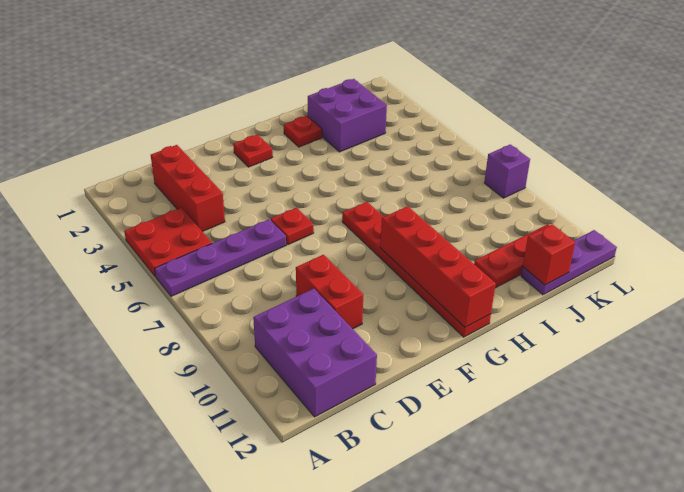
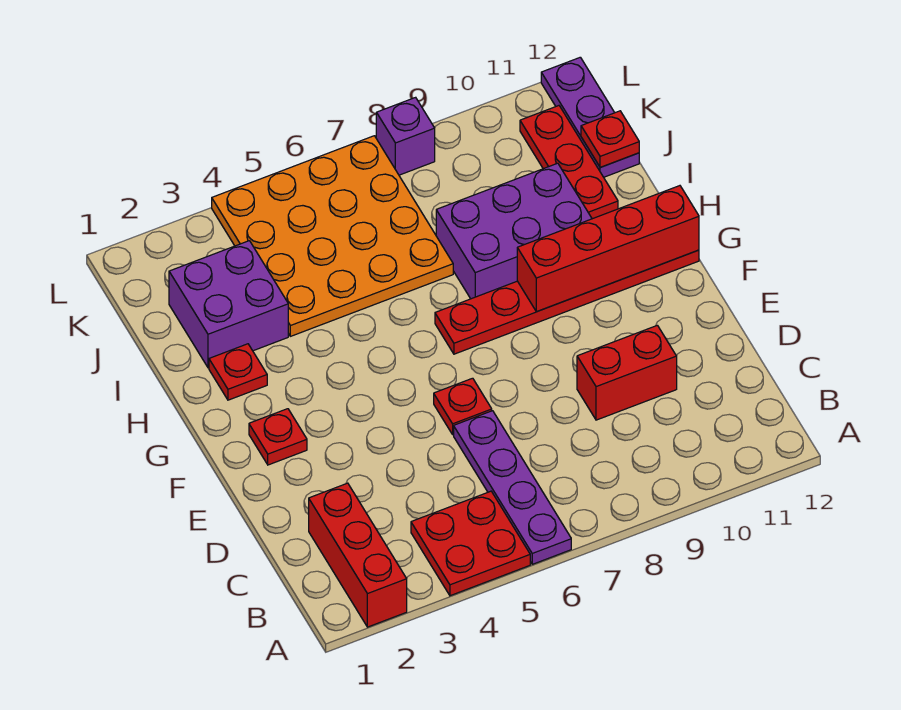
purple brick B10:C12 level 1 -> purple brick H8:I10 level 1
red brick C2:C4 level 1 -> red brick A2:C2 level 1
none -> orange plate I4:L7 level 1
red brick J12 level 2 -> red plate J12 level 2

